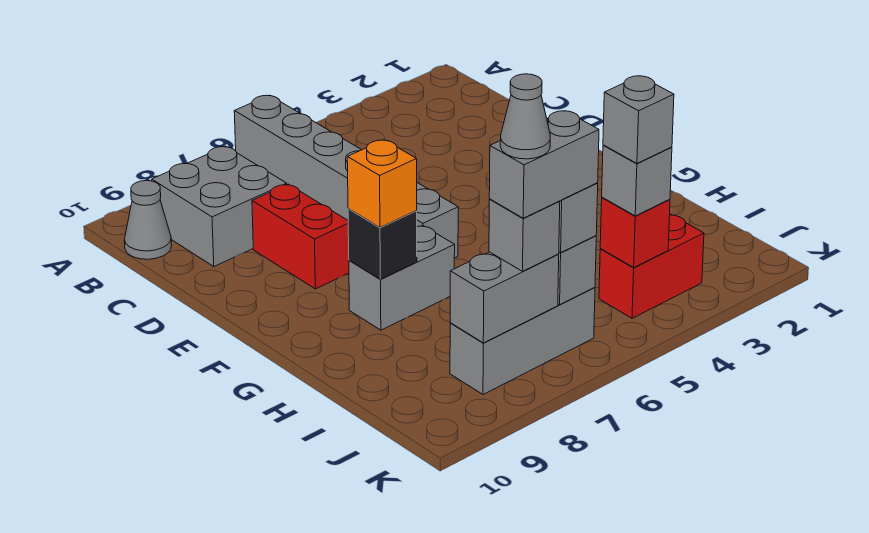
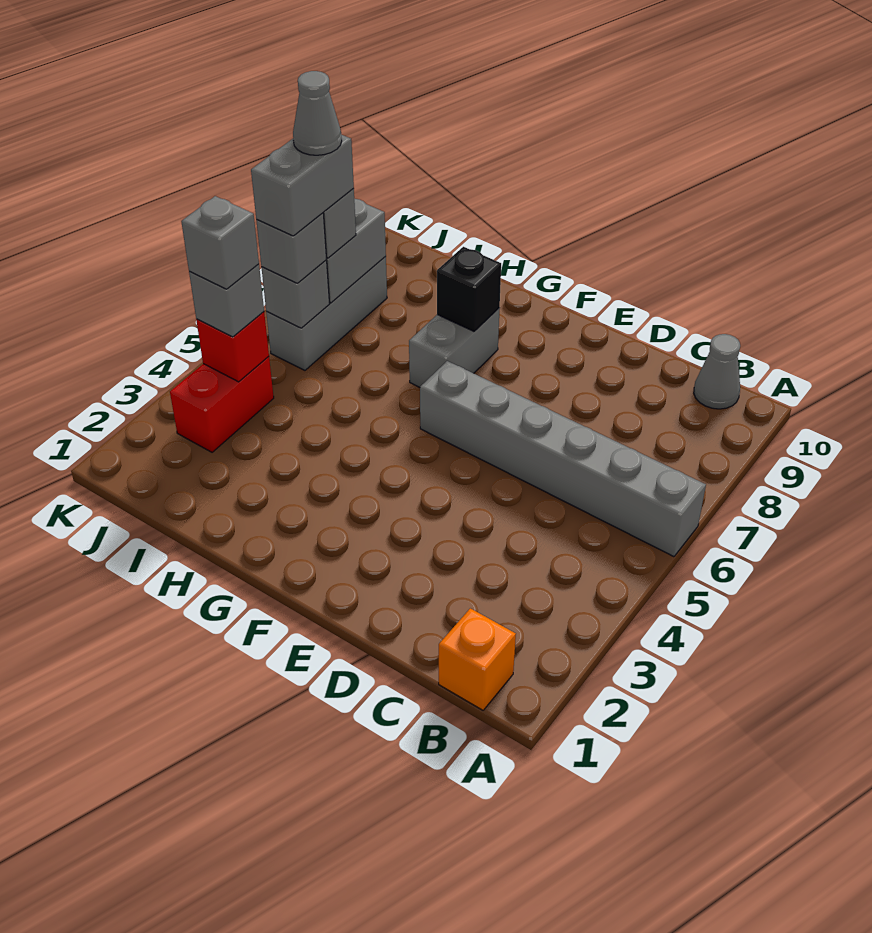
grey brick B8:C9 level 1 -> none
red brick D8:E8 level 1 -> none
orange brick G8 level 3 -> orange brick B1 level 1

